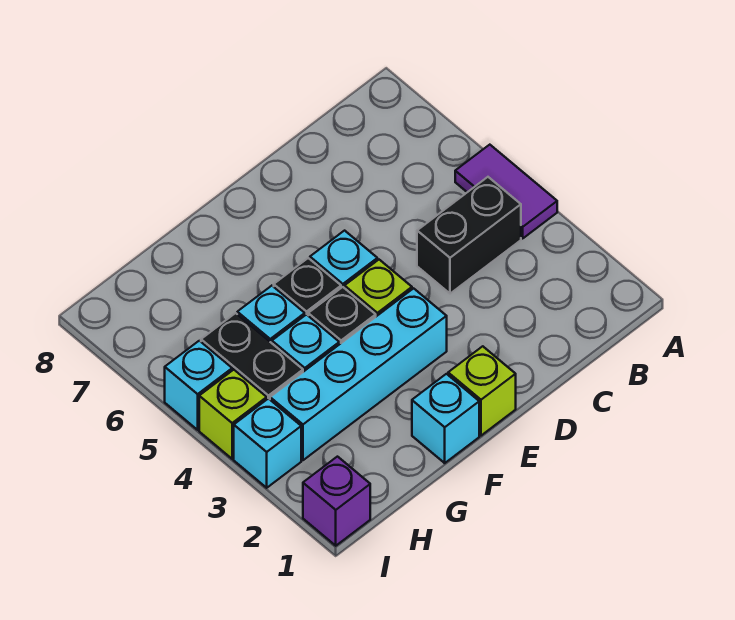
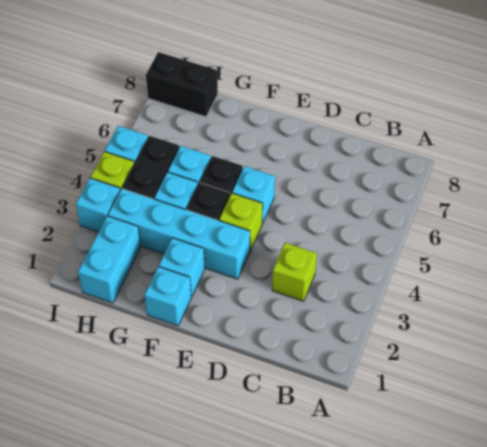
purple tile A4:A5 level 1 -> none
black brick B4:C4 level 1 -> black brick H8:I8 level 1
lime brick E1 level 1 -> lime brick C3 level 1
none -> cyan brick F2 level 1
none -> cyan brick H1:H2 level 1
purple brick I1 level 1 -> none

